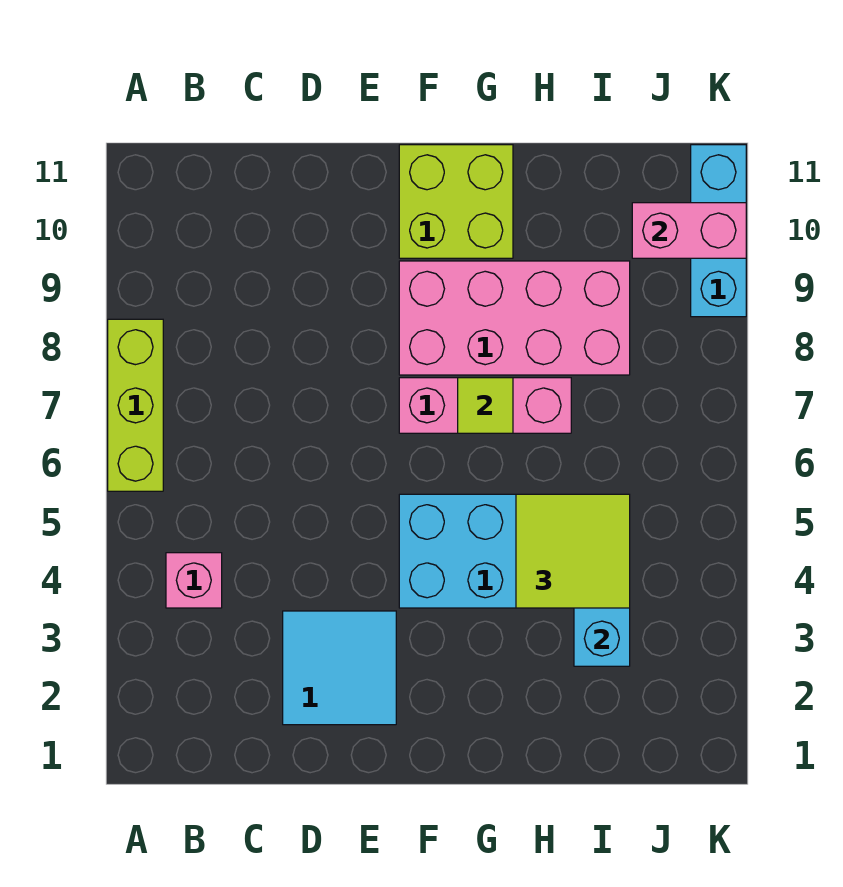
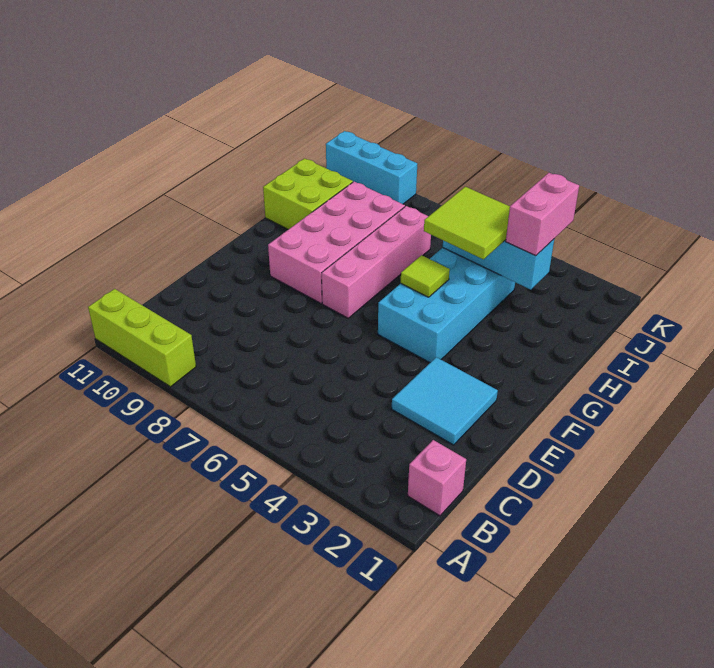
lime brick A6:A8 level 1 -> lime brick A9:A11 level 1
pink brick B4 level 1 -> pink brick B1 level 1
pink brick F7:H7 level 1 -> pink brick F7:I7 level 1
lime brick F10:G11 level 1 -> lime brick H10:I11 level 1
lime tile G7 level 2 -> lime tile G5 level 2
pink brick J10:K10 level 2 -> pink brick I3:J3 level 3

